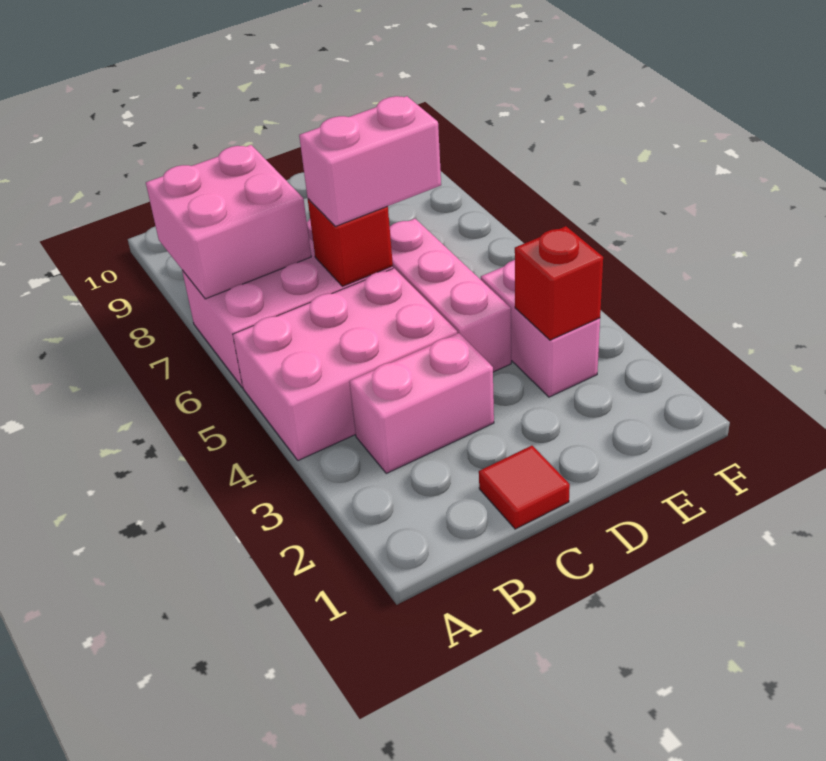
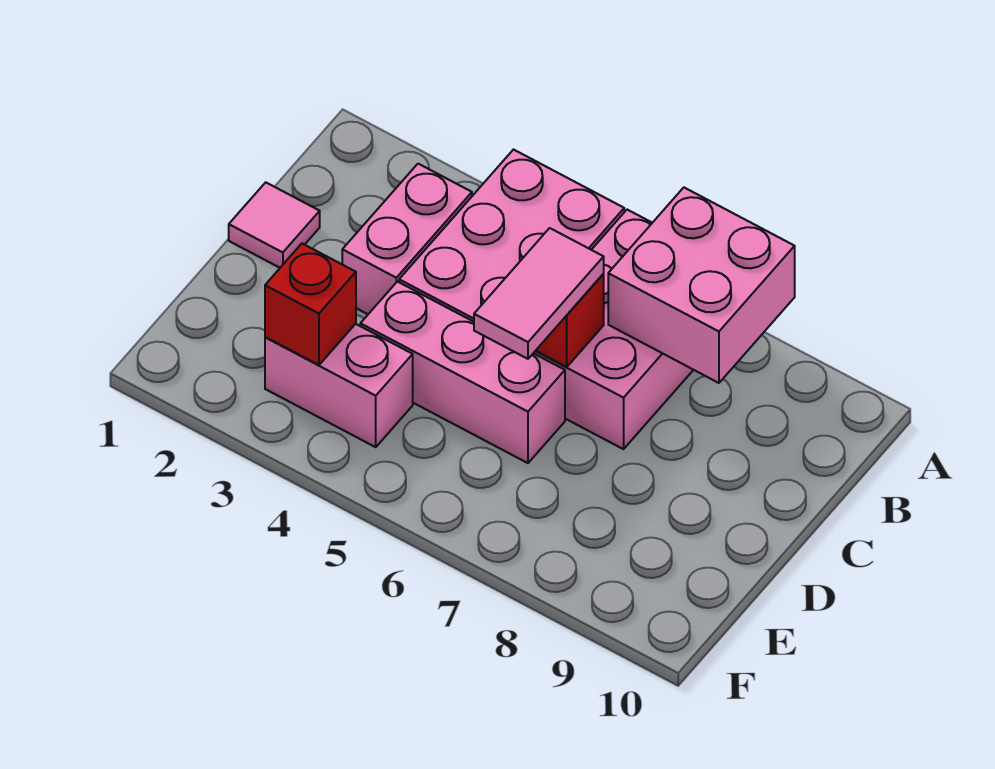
red tile C1 level 1 -> pink tile C1 level 1
pink brick C6:D6 level 3 -> pink tile C6:D6 level 3

